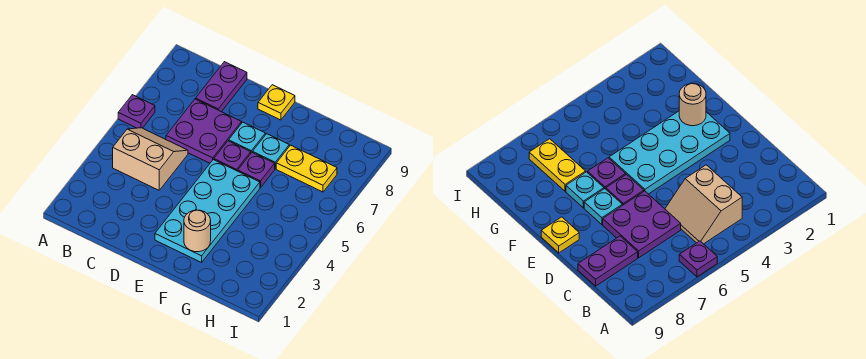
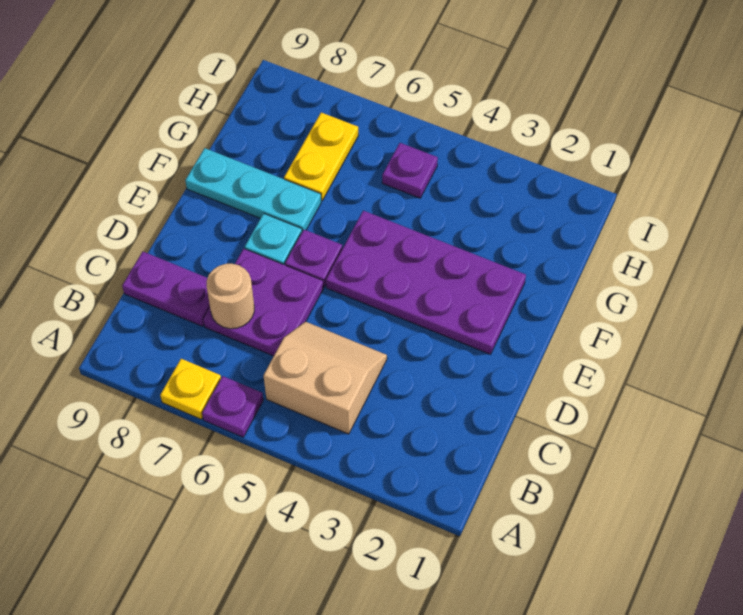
tan slope B4:C5 level 1 top 4 -> tan slope B4:C5 level 1 top B
cyan plate E2:F5 level 1 -> purple plate E2:F5 level 1
yellow plate E9 level 1 -> yellow plate A7 level 1
tan round brick F2 level 2 -> tan round brick C7 level 2
purple plate F6 level 1 -> purple plate H5 level 1
cyan plate F7 level 1 -> cyan plate F7:F9 level 1

